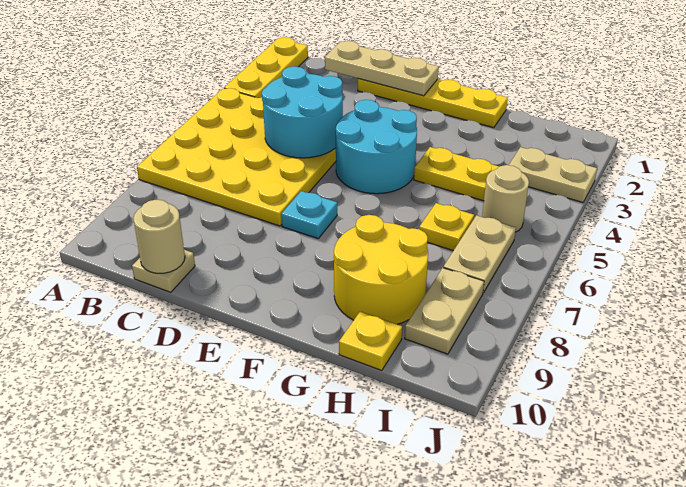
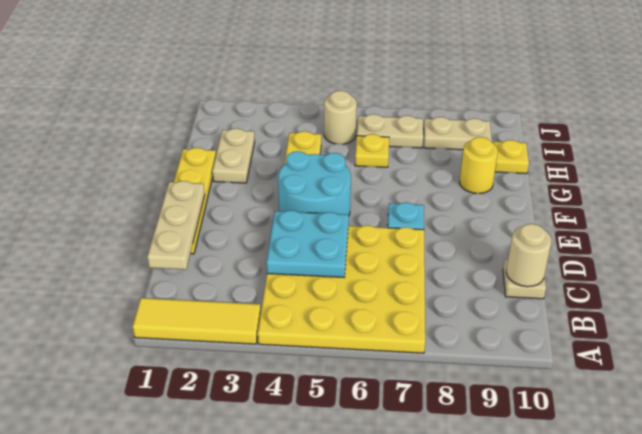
yellow plate A1:A3 level 1 -> yellow tile A1:A3 level 1
cyan round brick C4:D5 level 2 -> cyan plate C4:D5 level 2
yellow round brick G8:H9 level 1 -> yellow round brick G9 level 1
tan plate I3:J3 level 1 -> tan plate G2:H2 level 1

